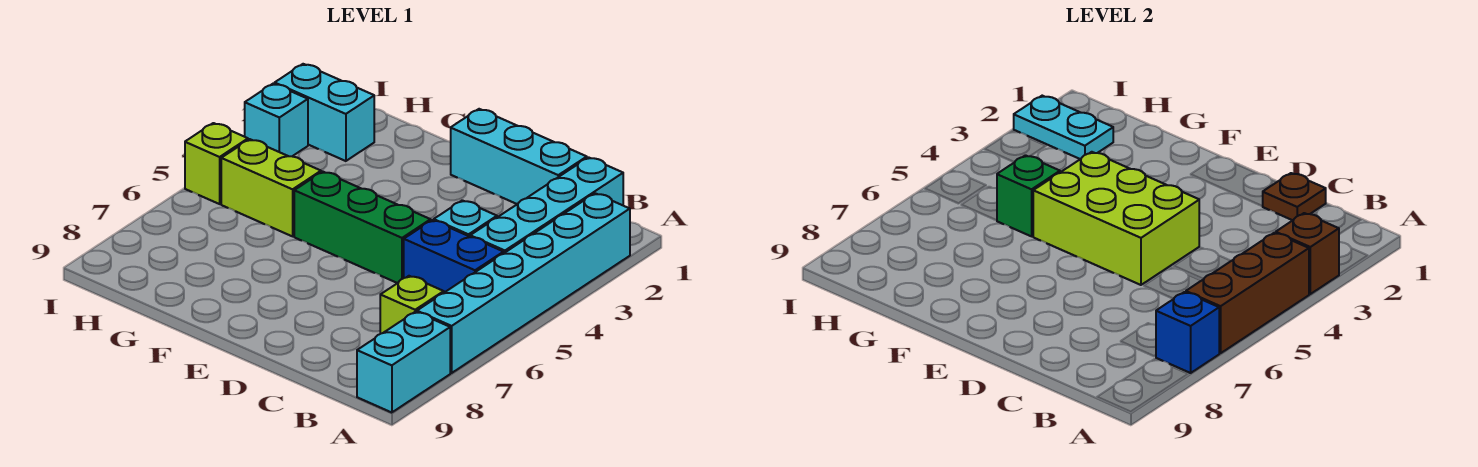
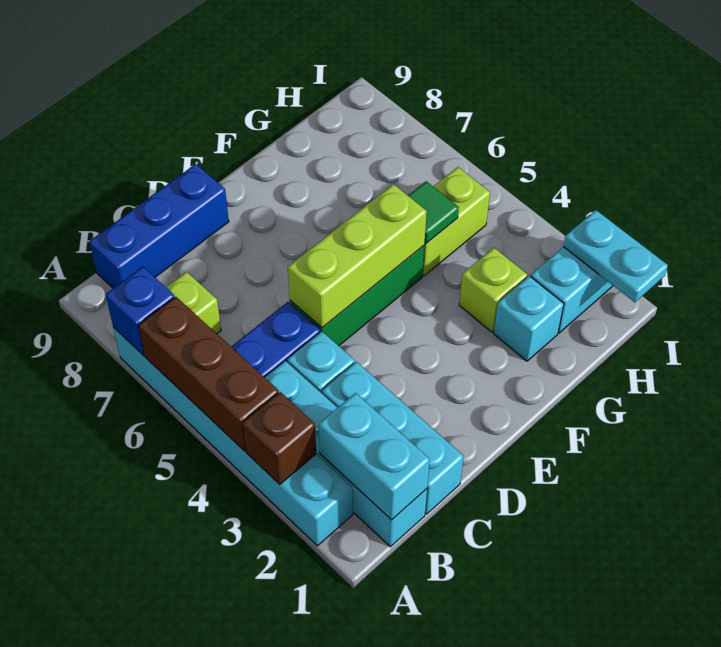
cyan brick A8:A9 level 1 -> cyan brick B1:B2 level 2
none -> blue brick B9:D9 level 1
cyan brick C1:E1 level 1 -> cyan brick C1:C3 level 1
brown plate C1 level 2 -> none
lime brick D4:F5 level 2 -> lime brick D5:F5 level 2
green brick G5 level 2 -> green tile G5 level 2
cyan plate H2:I2 level 2 -> cyan plate I1:I2 level 2
cyan brick I3 level 1 -> cyan brick G2 level 1
lime brick I5 level 1 -> lime brick G3 level 1

